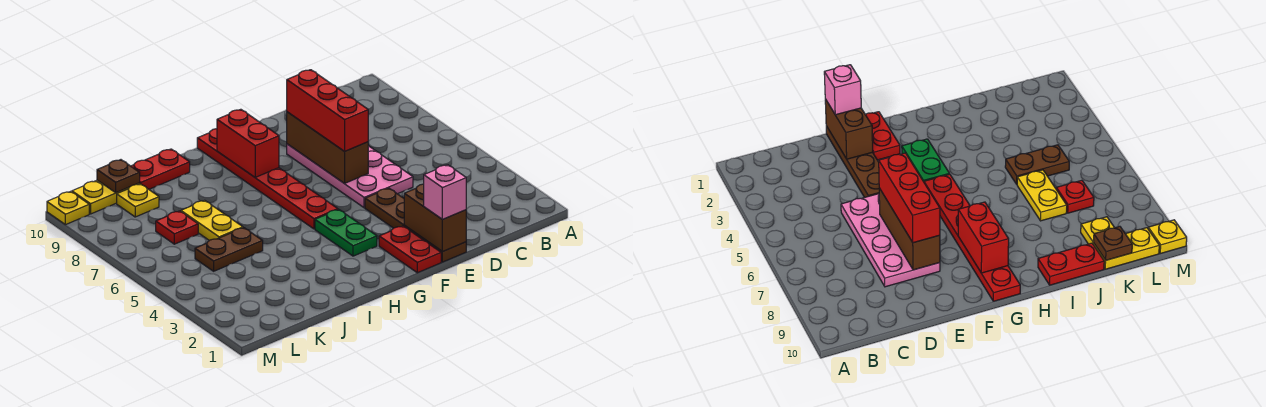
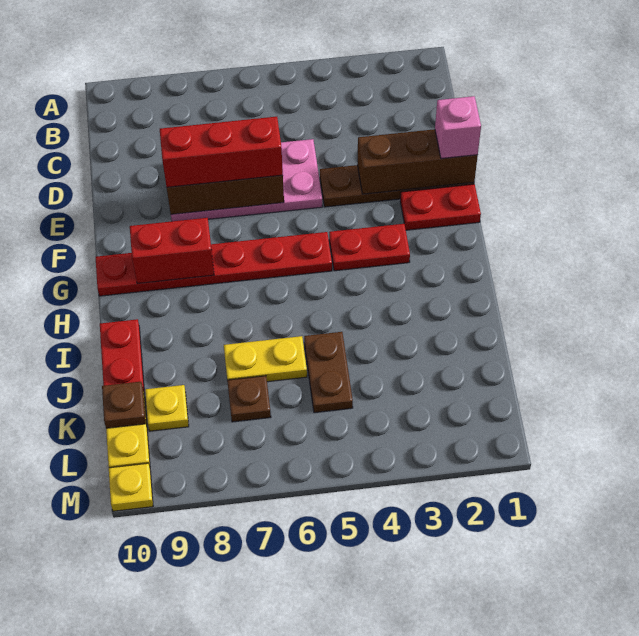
brown brick E1:E2 level 2 -> brown brick E1:E3 level 2
green plate G3:G4 level 1 -> red plate G3:G4 level 1
red plate K7 level 1 -> brown plate K7 level 1

